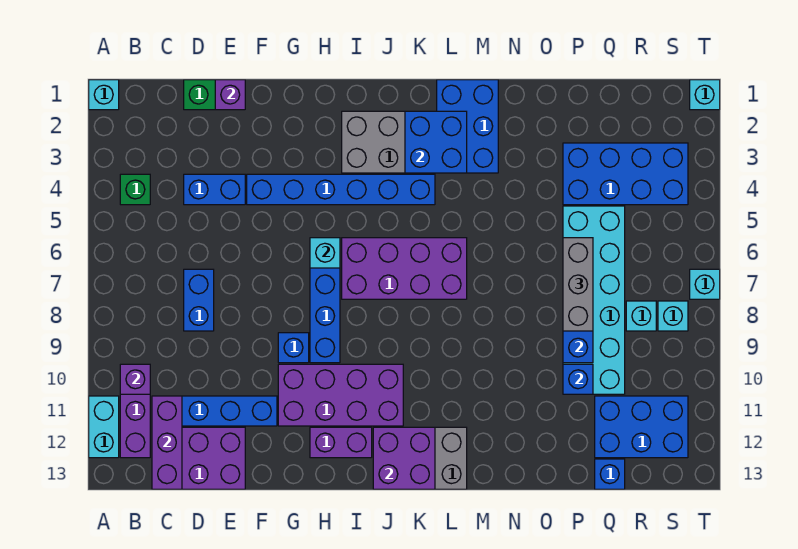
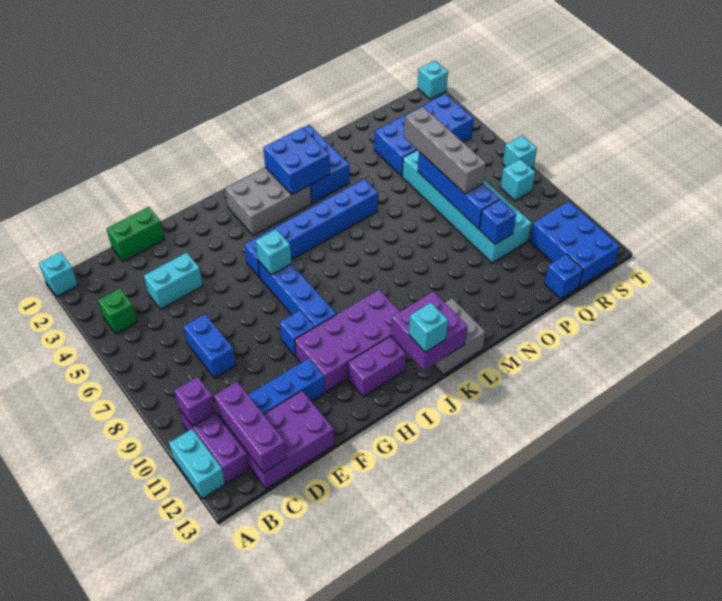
blue brick D4:E4 level 1 -> cyan brick D4:E4 level 1
purple brick E1 level 2 -> none
blue brick F4:K4 level 1 -> blue brick H5:M5 level 1
purple brick I6:L7 level 1 -> none
grey brick P6:P8 level 3 -> grey brick P5:P8 level 3
blue brick Q11:S12 level 1 -> blue brick R11:S13 level 1
cyan brick R8 level 1 -> cyan brick J13 level 3

